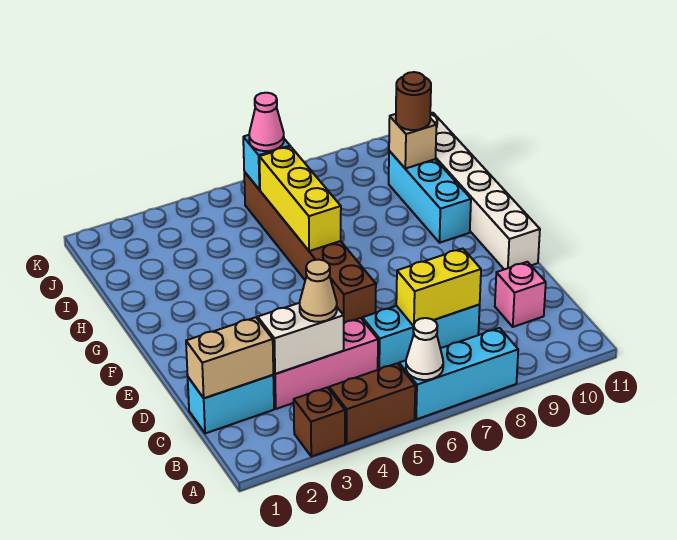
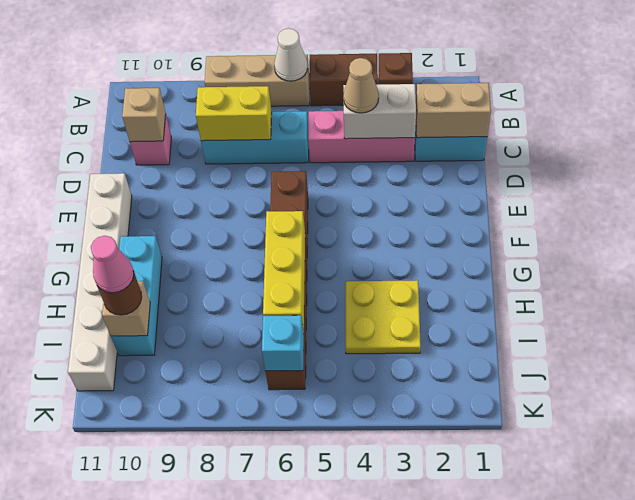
cyan brick A6:A8 level 1 -> tan brick A6:A8 level 1
none -> tan brick C10 level 2
none -> yellow plate H3:I4 level 1
pink cone J6 level 3 -> pink cone I10 level 4

